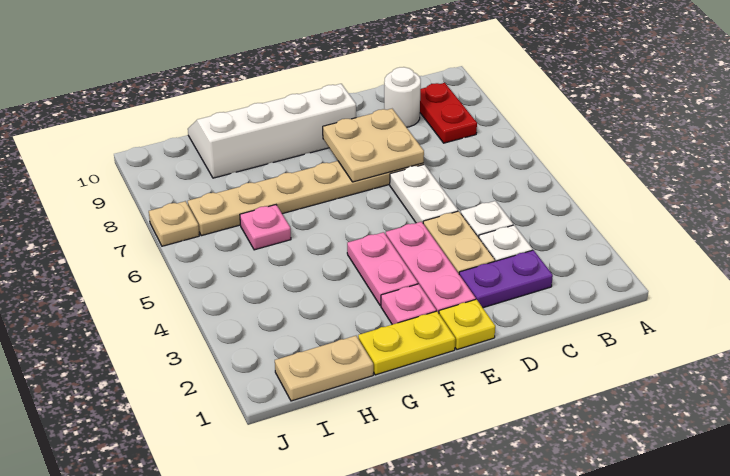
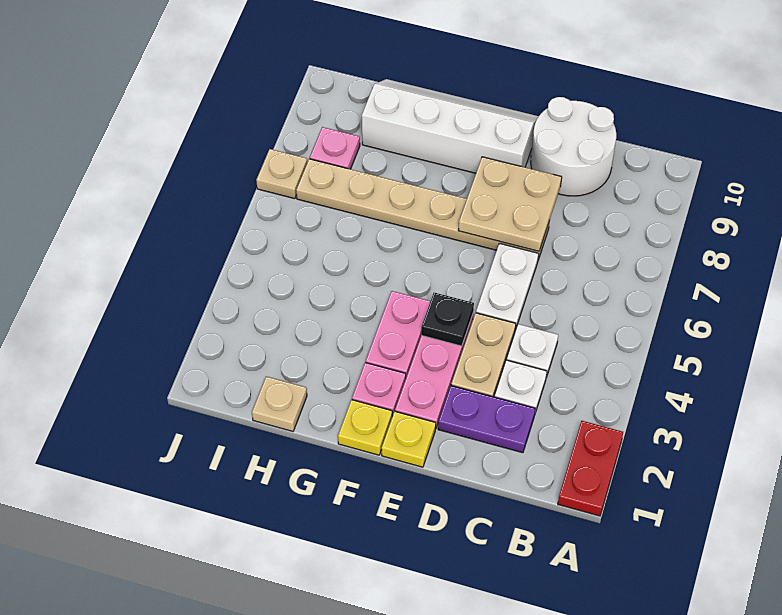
red plate B8:B9 level 1 -> red plate A1:A2 level 1
white round brick C9 level 1 -> white round brick C9:D10 level 1
none -> black plate E4 level 2
yellow plate F1:G1 level 1 -> yellow plate F1 level 1
tan plate H1:I1 level 1 -> tan plate H1 level 1
pink plate H6 level 1 -> pink plate I8 level 1

